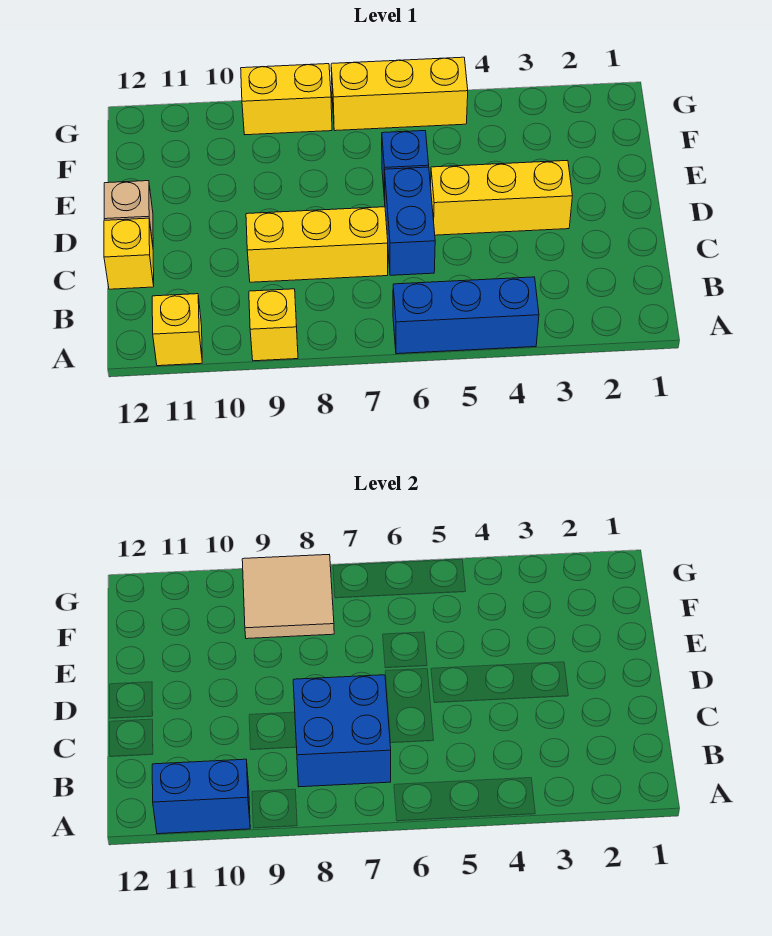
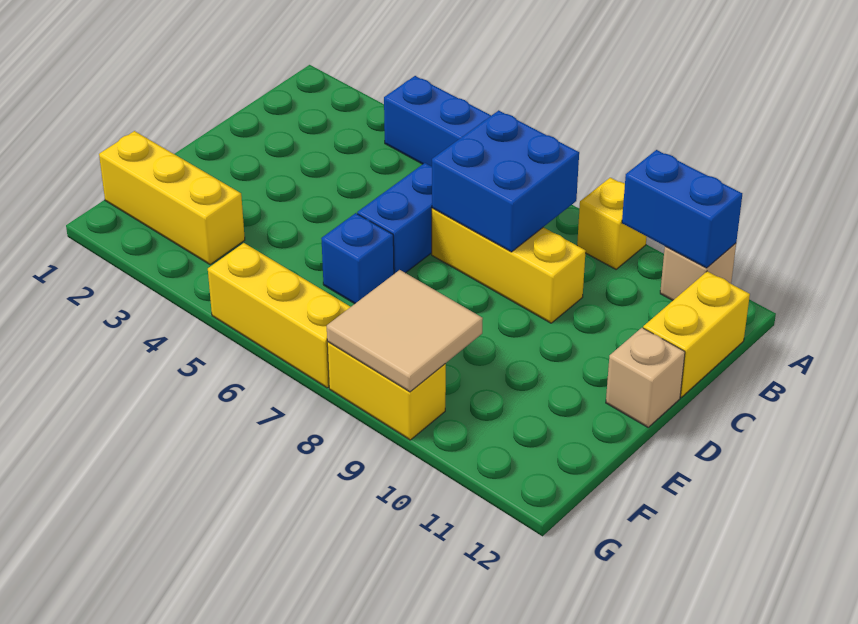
yellow brick A11 level 1 -> tan brick A11 level 1
yellow brick C12 level 1 -> yellow brick B12:C12 level 1
yellow brick D3:D5 level 1 -> yellow brick F1:F3 level 1

